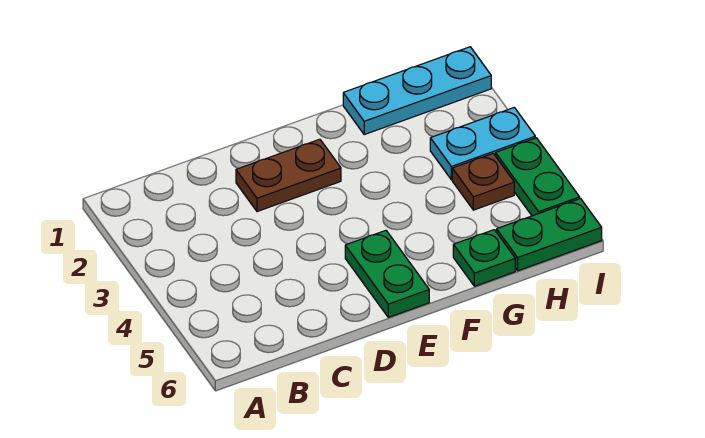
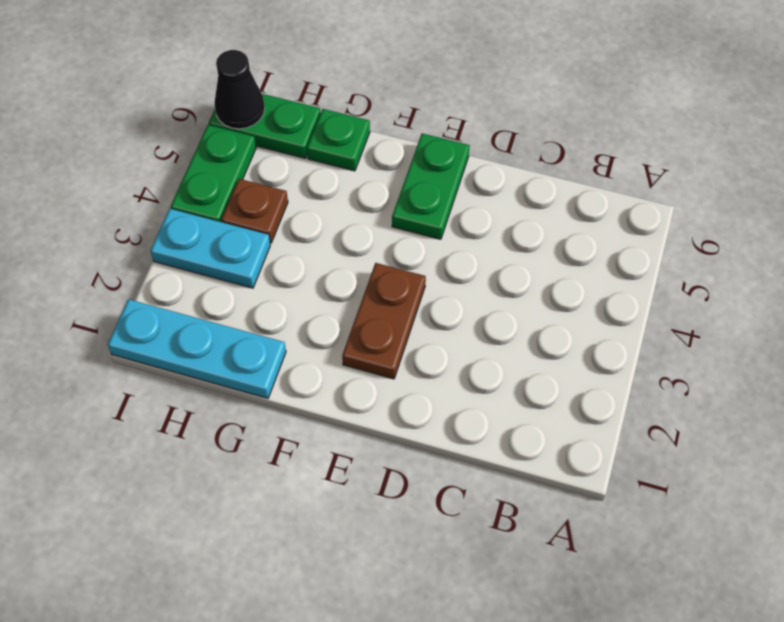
brown plate D2:E2 level 1 -> brown plate E2:E3 level 1
none -> black cone I6 level 2

